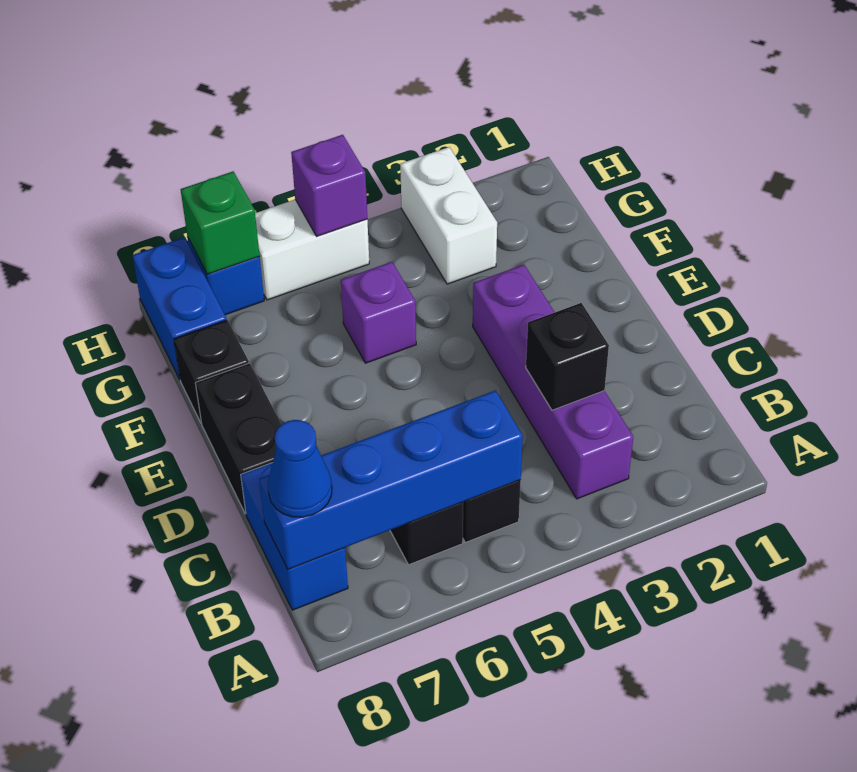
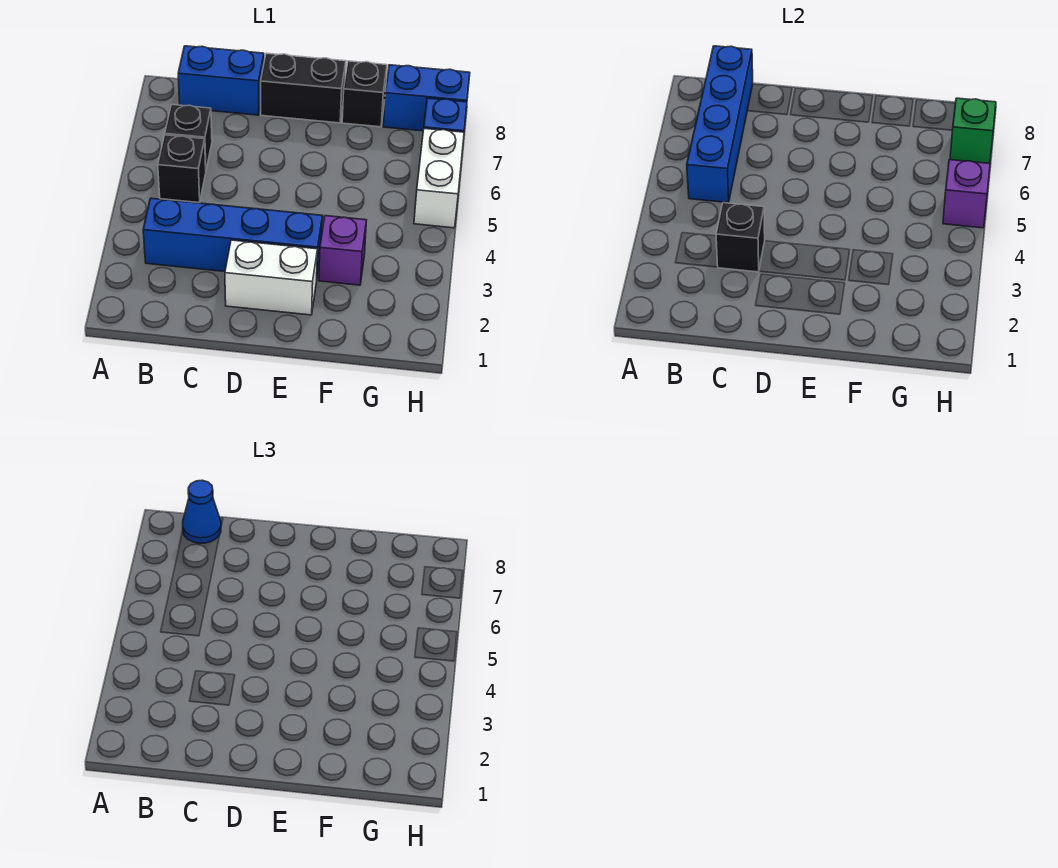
purple brick B3:E3 level 1 -> blue brick B3:E3 level 1
purple brick F5 level 1 -> purple brick F3 level 1
white brick G3:H3 level 1 -> white brick D2:E2 level 1

